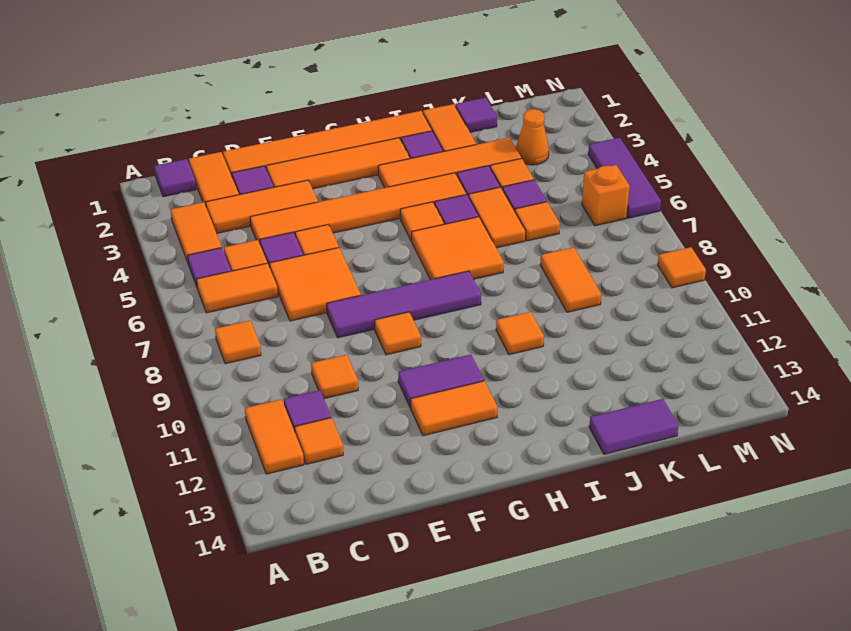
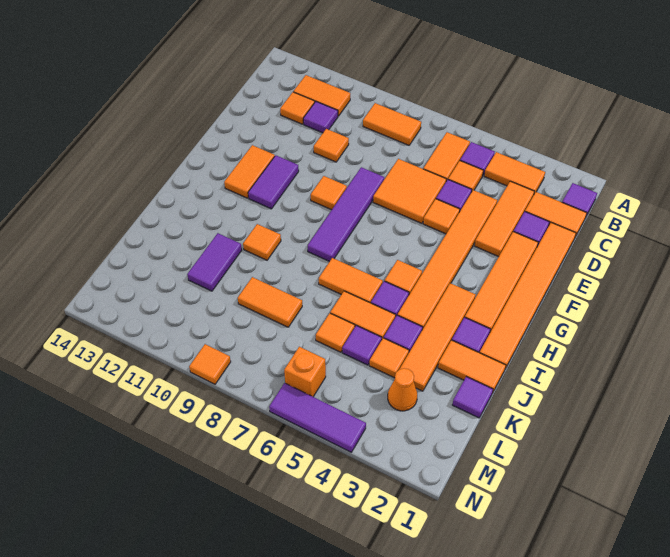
orange tile B8 level 1 -> orange tile B8:B9 level 1
orange tile H6:I7 level 1 -> orange tile I6:I7 level 1
purple tile J14:K14 level 1 -> purple tile J11:K11 level 1

